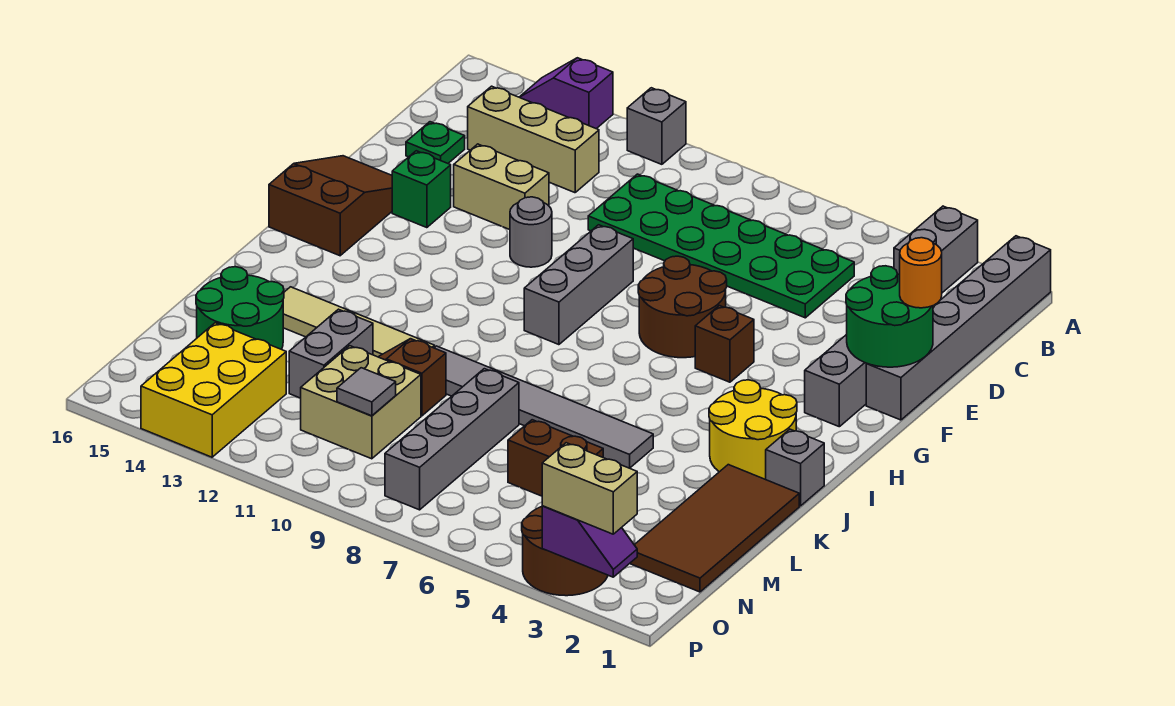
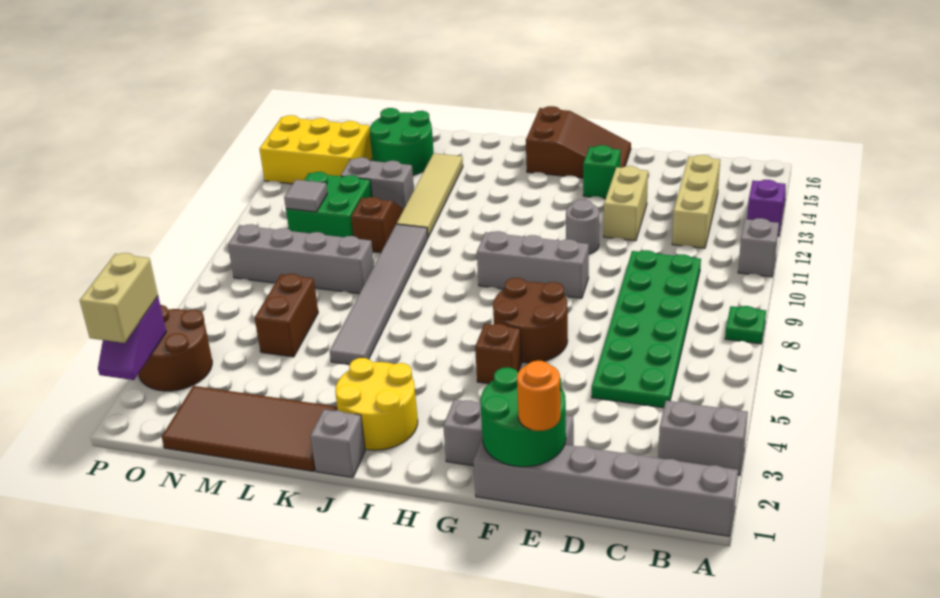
green plate D15 level 1 -> green plate A8 level 1
tan brick M10:N11 level 1 -> green brick M10:N11 level 1

